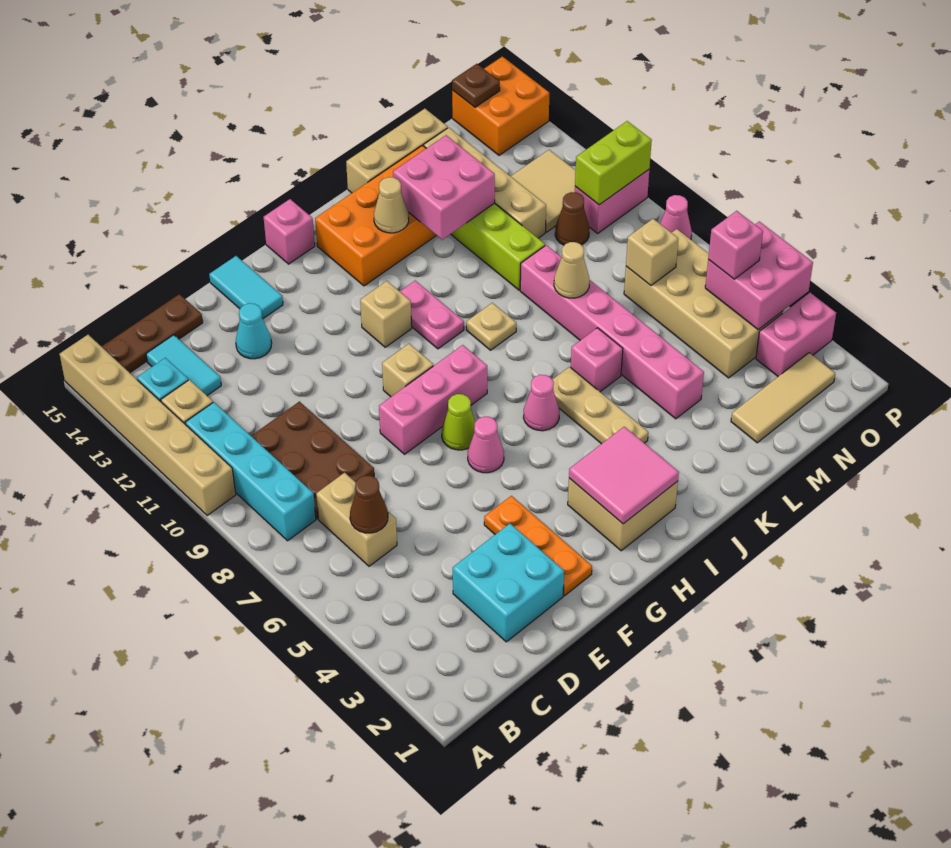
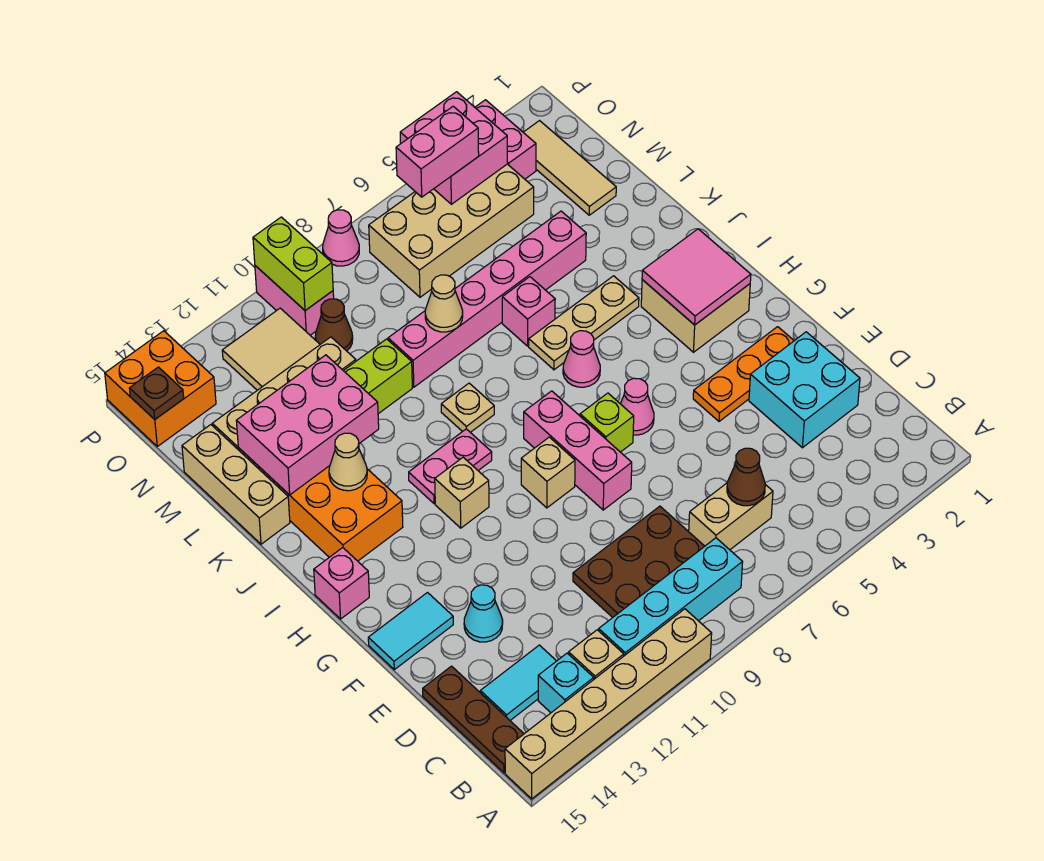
lime cone G7 level 1 -> lime brick G7 level 1
pink brick K12:L13 level 2 -> pink brick K12:L14 level 2
tan brick N7 level 2 -> none
pink brick O5 level 3 -> pink brick O5:O6 level 3

